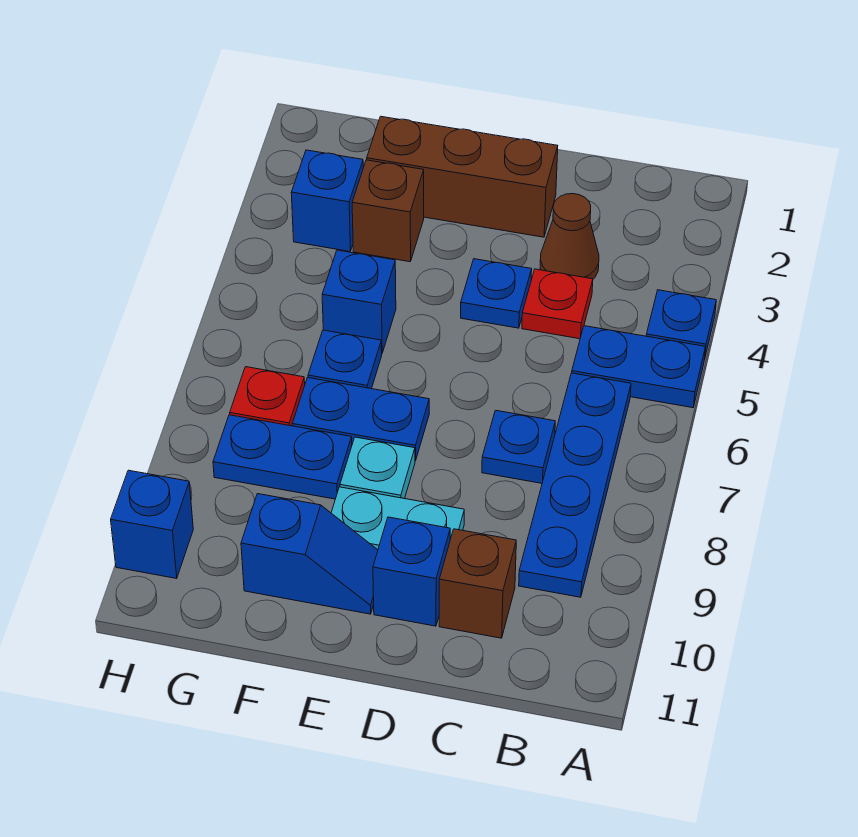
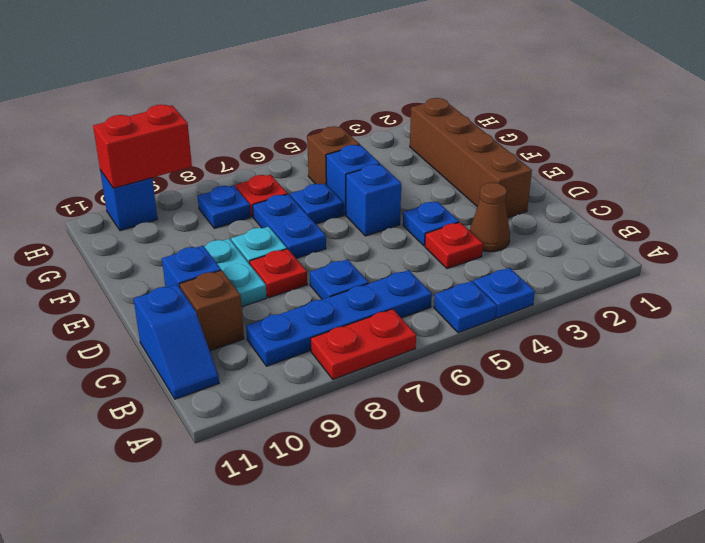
blue plate A5:B5 level 1 -> blue plate A5 level 1
none -> red plate A7:A8 level 1
brown brick D2:F2 level 1 -> brown brick D2:G2 level 1
none -> red plate D8 level 1
blue slope E10:F10 level 1 top F -> blue slope B11:C11 level 1 top C
brown brick F3 level 1 -> brown brick G5 level 1
blue plate F8:G8 level 1 -> blue plate G8 level 1
blue brick G3 level 1 -> blue brick E5 level 1
none -> red brick H9:H10 level 2

